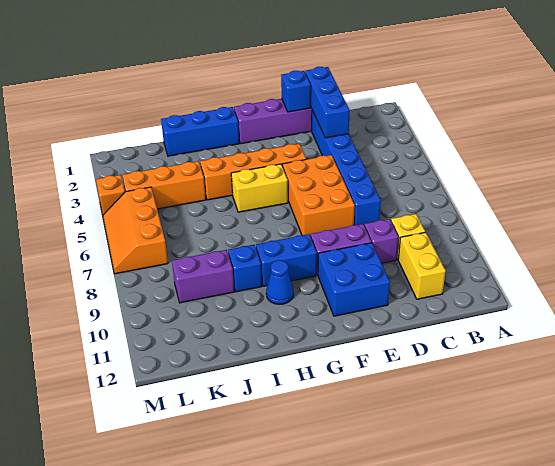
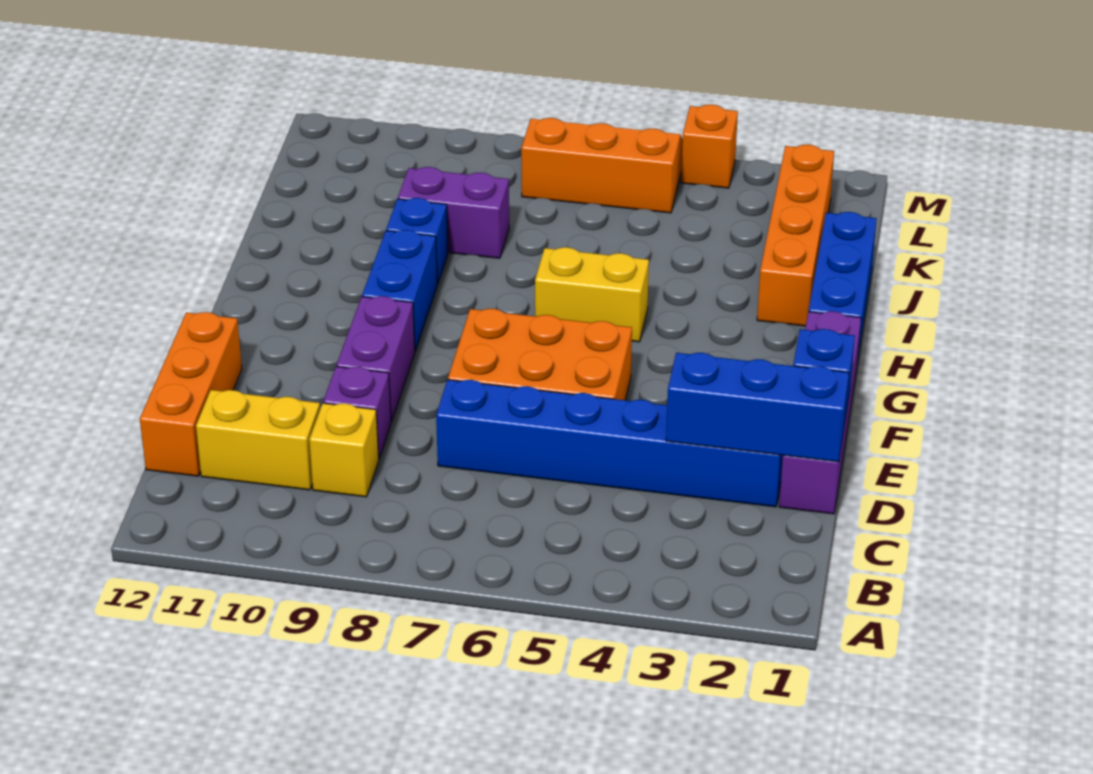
blue brick E10:F11 level 1 -> none
orange brick F4:I4 level 1 -> orange brick I2:L2 level 1
yellow brick G5:H5 level 1 -> yellow brick H5:H6 level 1
blue cone H10 level 1 -> none
orange brick J4:L4 level 1 -> orange brick C12:E12 level 1
purple brick J9:K9 level 1 -> purple brick J8:J9 level 1

